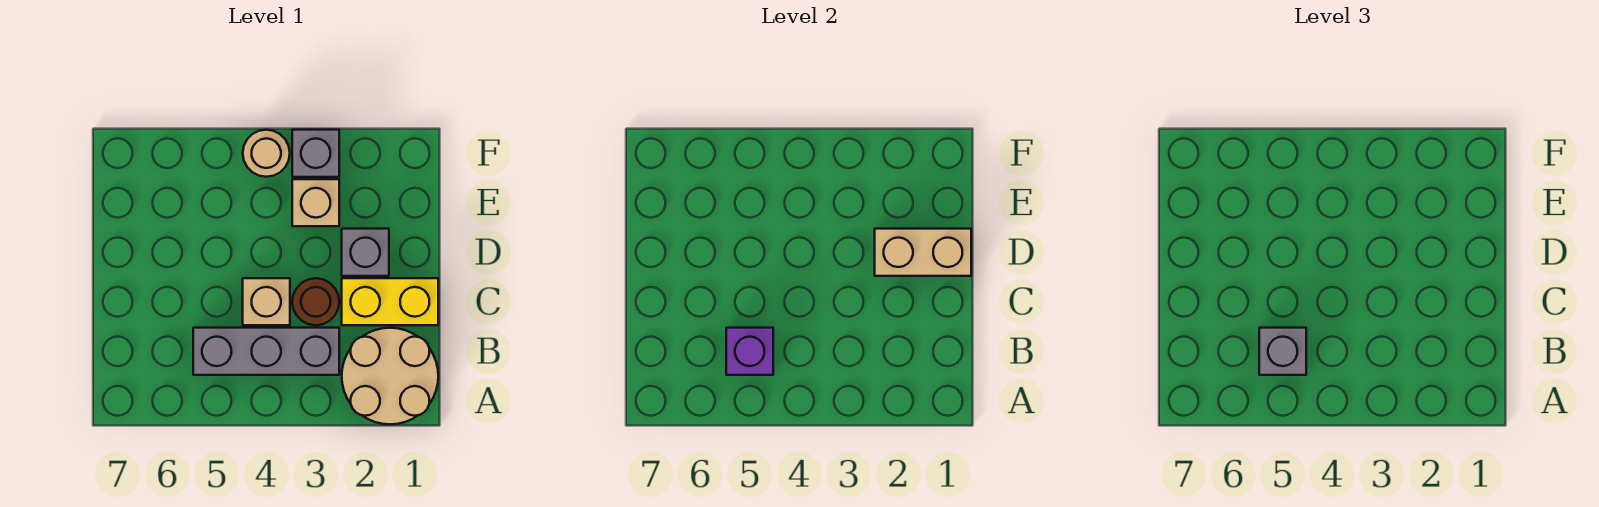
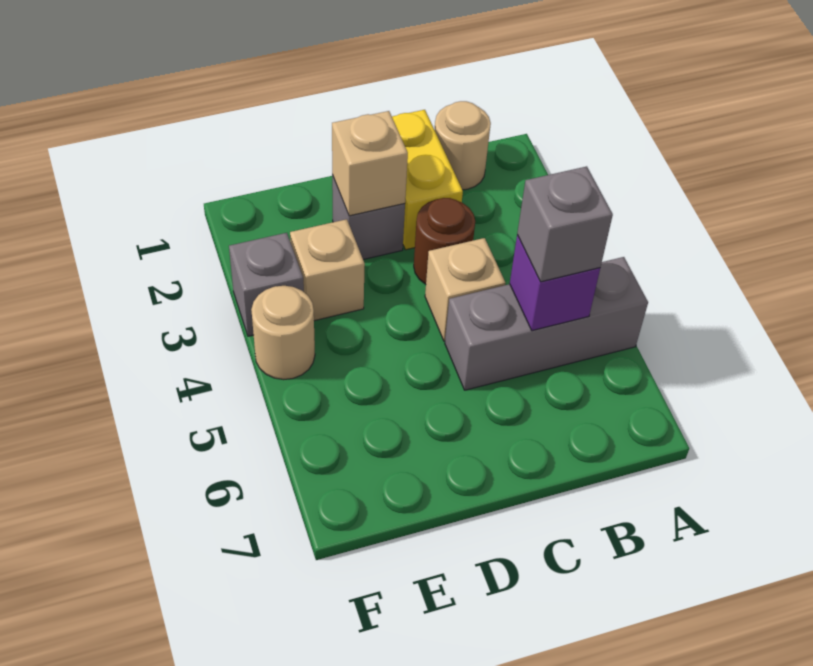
tan round brick A1:B2 level 1 -> tan round brick B1 level 1
grey brick B3:B5 level 1 -> grey brick A5:C5 level 1
tan brick D1:D2 level 2 -> tan brick D2 level 2

